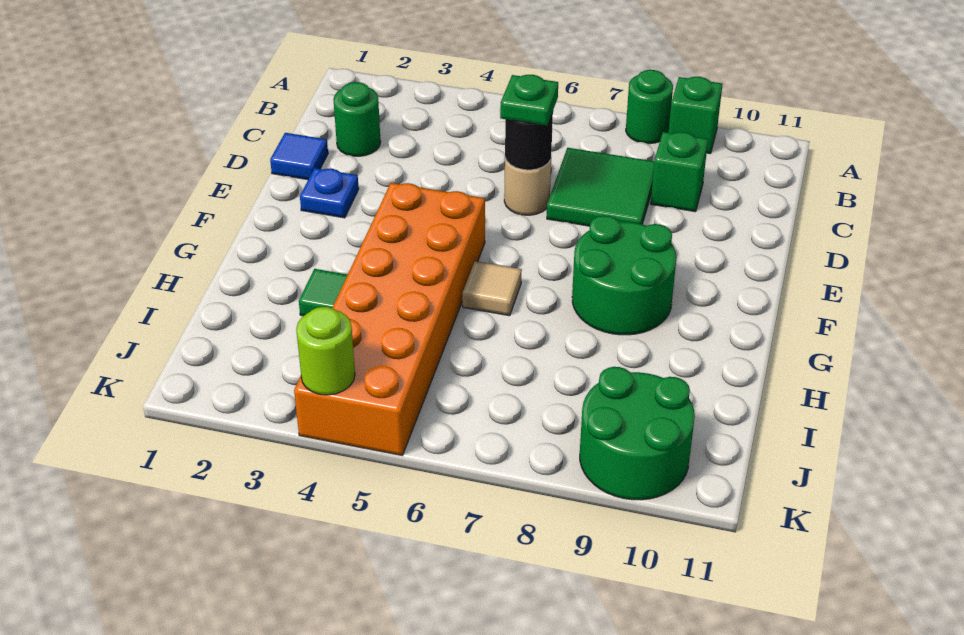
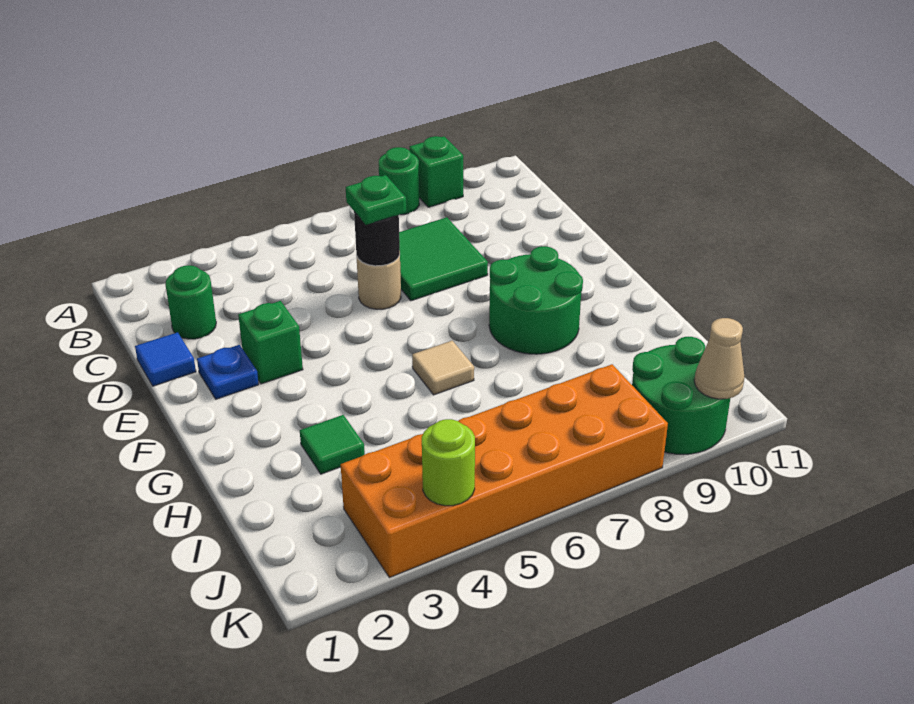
green brick C9 level 1 -> green brick E3 level 1
orange brick F4:K5 level 1 -> orange brick J3:K8 level 1
none -> tan cone K10 level 2

